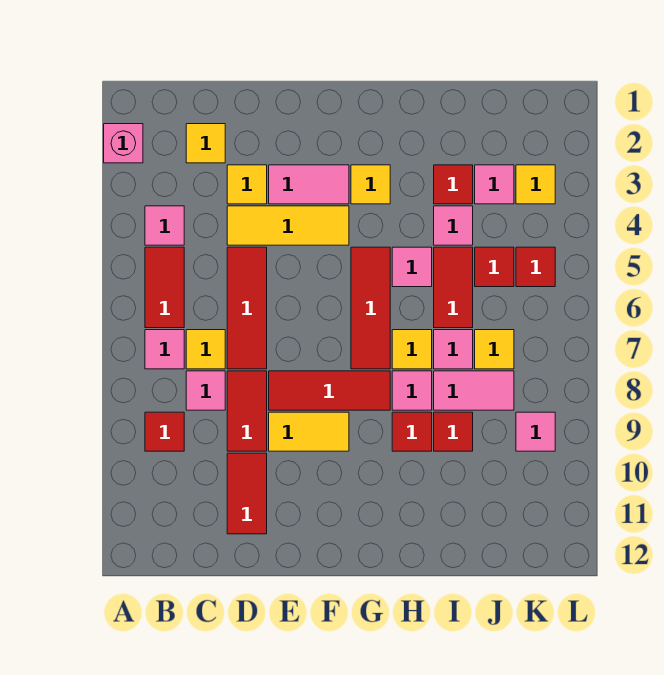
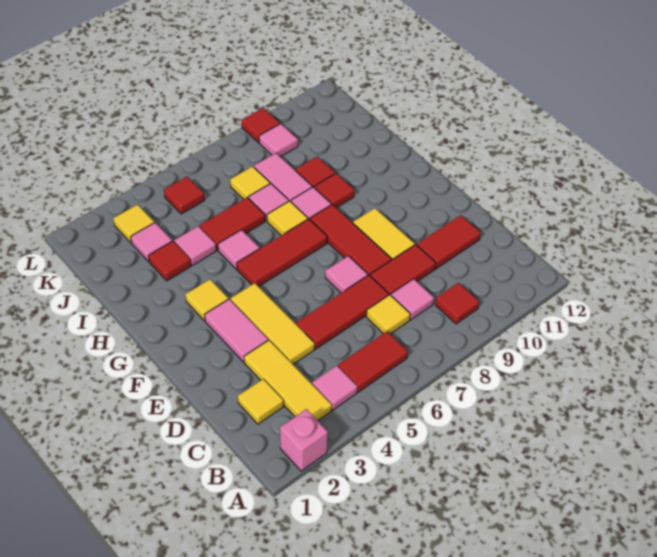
pink tile B7 level 1 -> pink tile E7 level 1
yellow tile D3 level 1 -> yellow tile B3:D3 level 1
red tile J5 level 1 -> red tile L9 level 1

